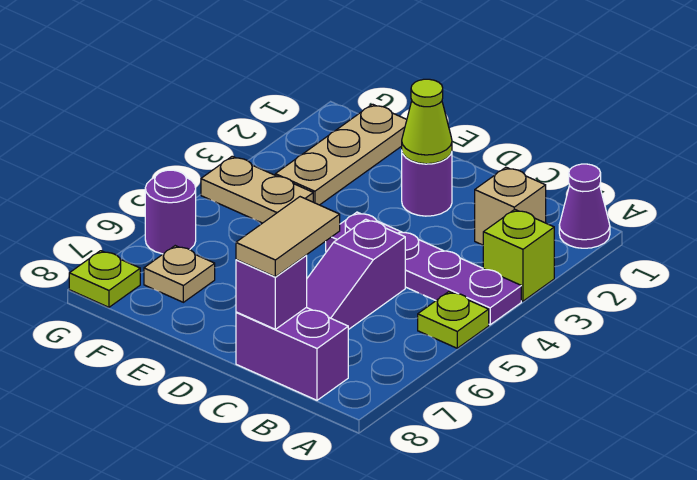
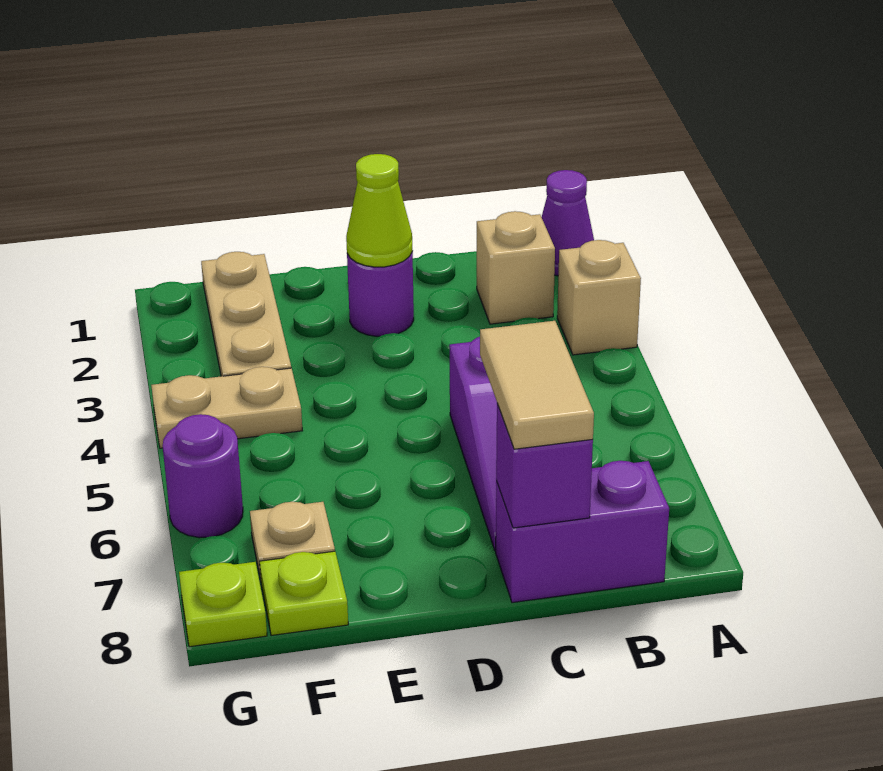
lime brick A3 level 1 -> tan brick A3 level 1
purple plate A4:D4 level 1 -> none
lime plate A5 level 1 -> lime plate F8 level 1

